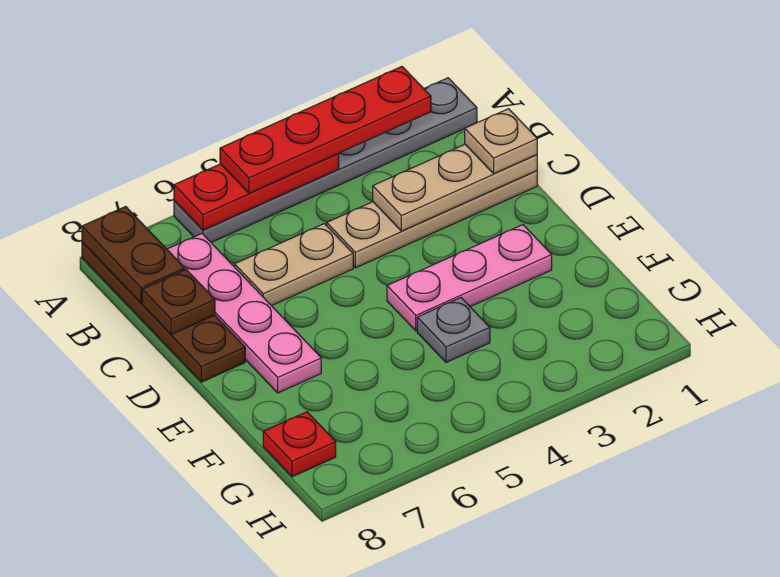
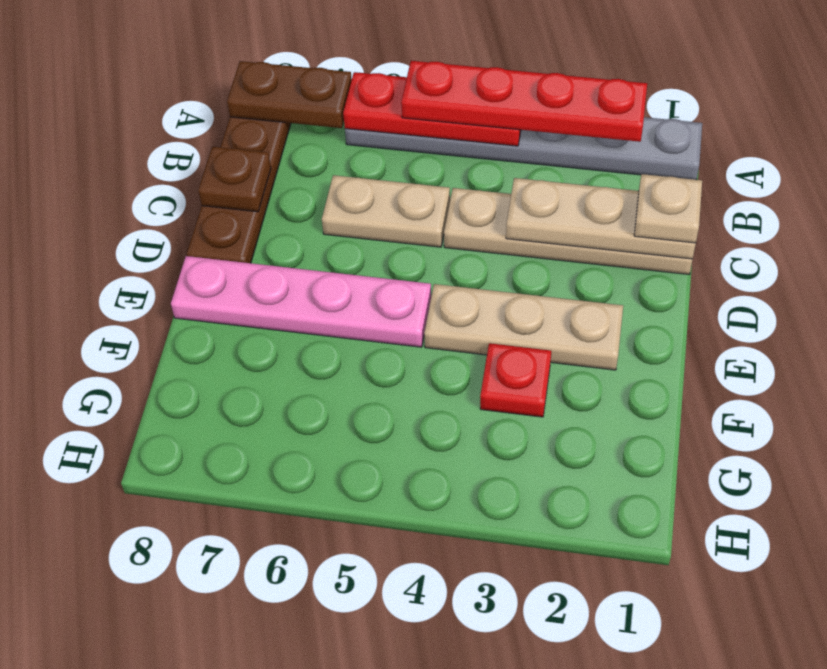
brown plate A8:B8 level 2 -> brown plate A7:A8 level 2
pink plate B7:E7 level 1 -> pink plate E5:E8 level 1
pink plate E2:E4 level 1 -> tan plate E2:E4 level 1
grey plate F4 level 1 -> none
red plate G8 level 1 -> red plate F3 level 1

